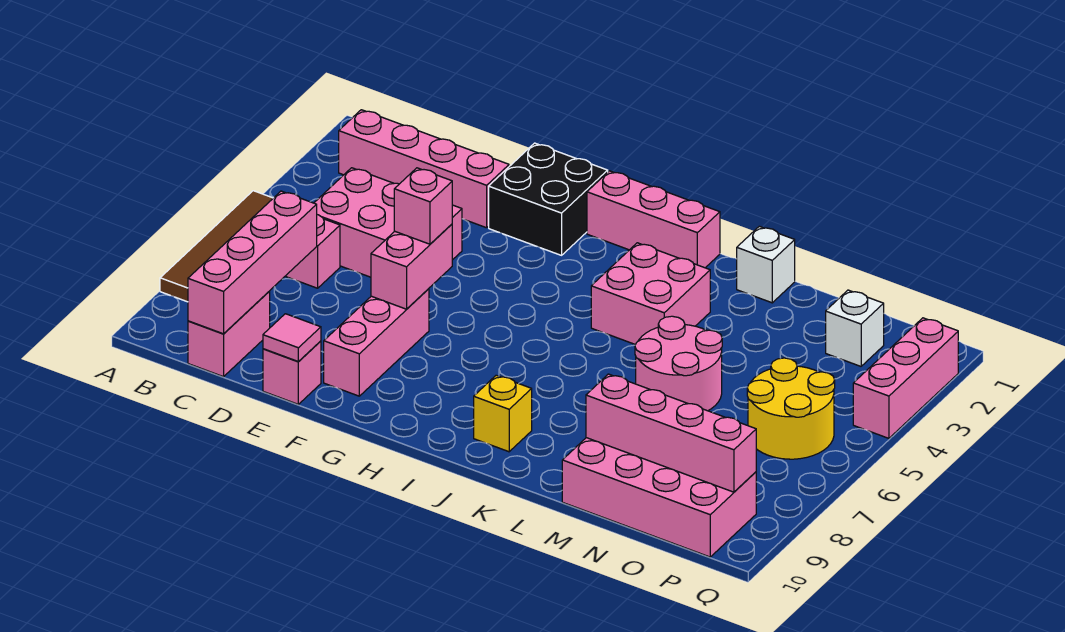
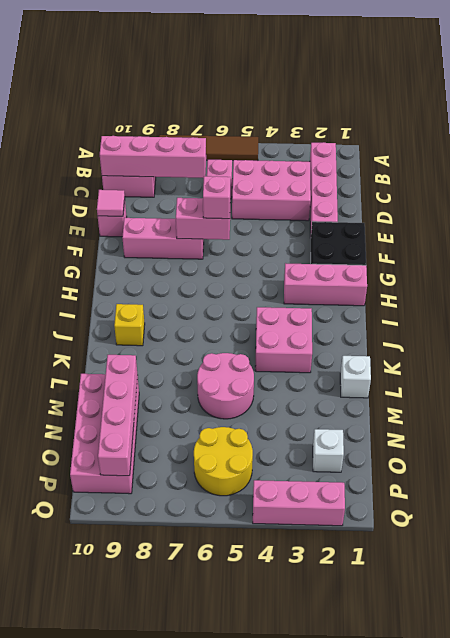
pink brick C4:E5 level 1 -> pink brick C3:D5 level 1
pink brick H1:J1 level 1 -> pink brick H1:H3 level 1

